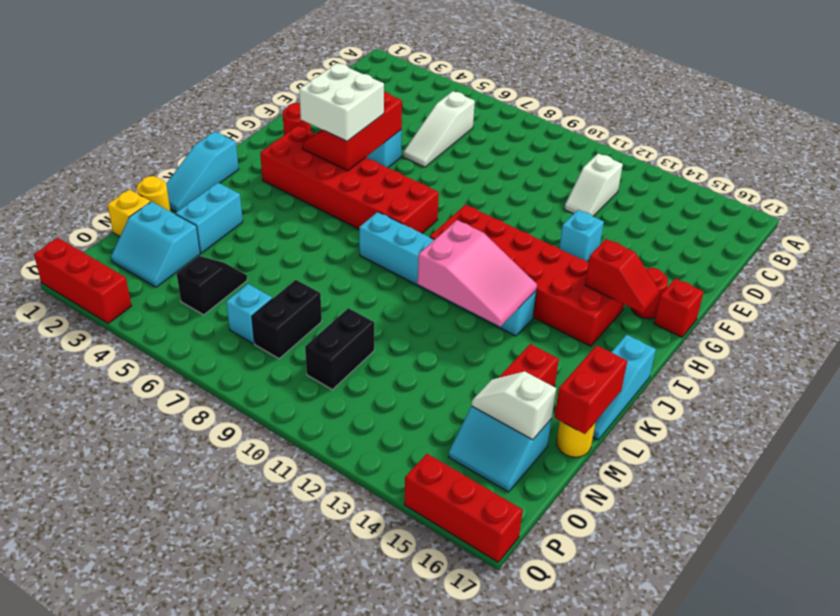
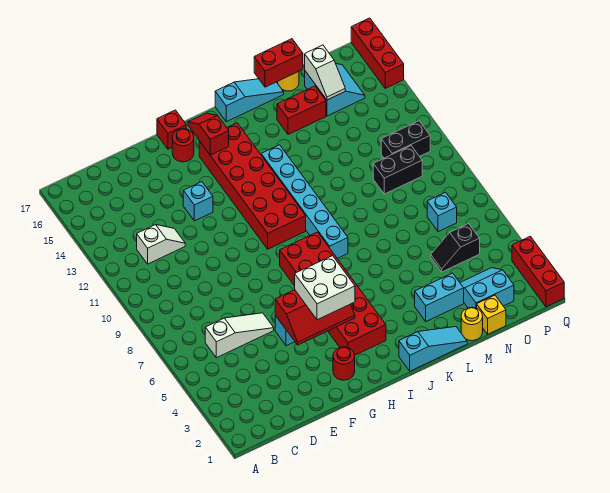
pink slope J11:K13 level 2 top 11 -> none
cyan slope N2:O3 level 1 top N -> cyan slope N2:O3 level 1 top 2
black brick N8:O8 level 1 -> black brick O11:P11 level 1

